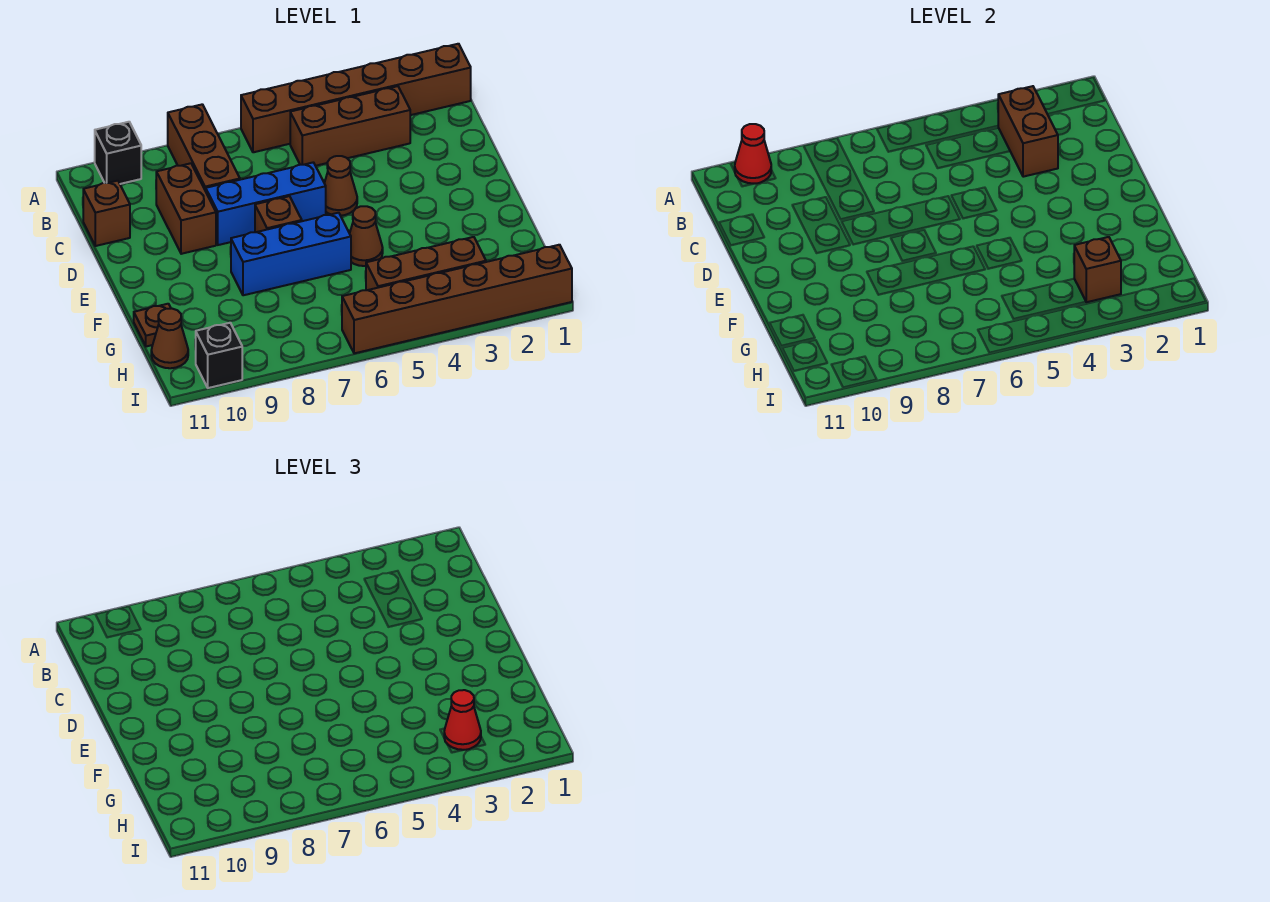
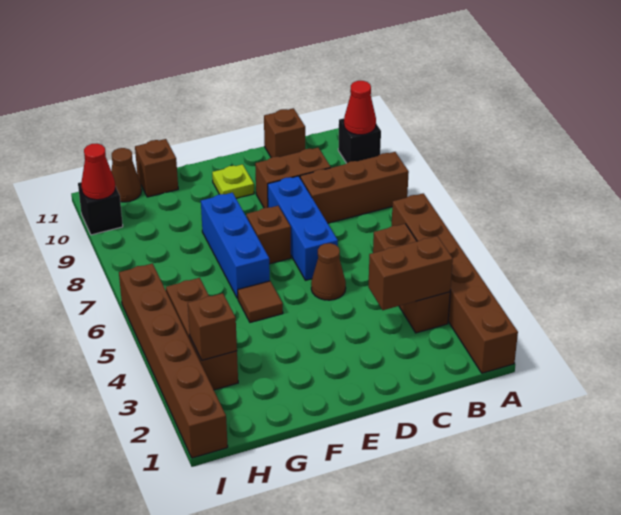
none -> lime plate E10 level 1
brown cone F5 level 1 -> brown tile F5 level 1
brown plate G11 level 1 -> brown brick G11 level 1
red cone H3 level 3 -> red cone I10 level 2

